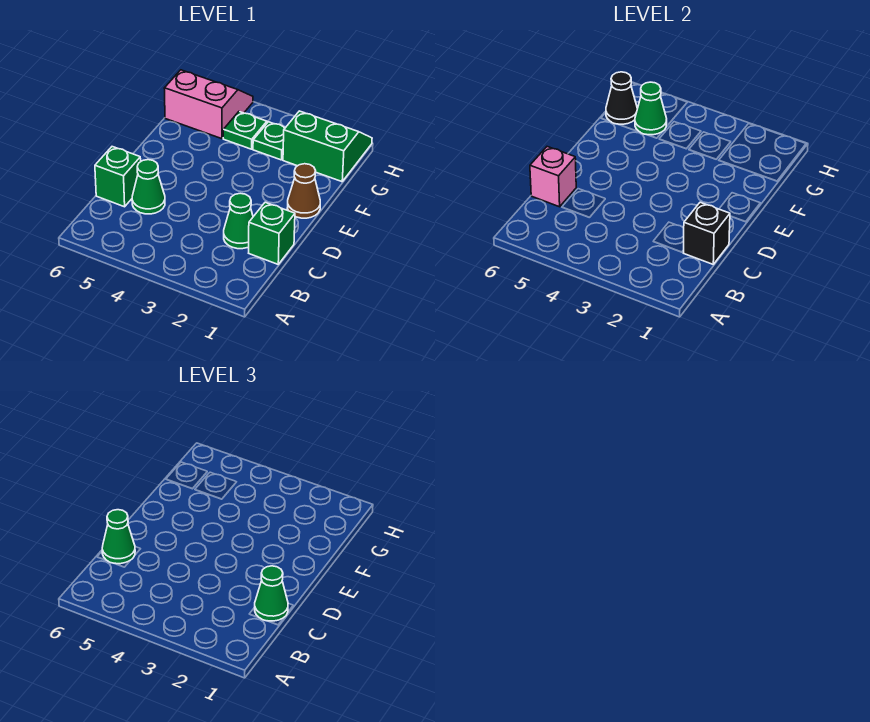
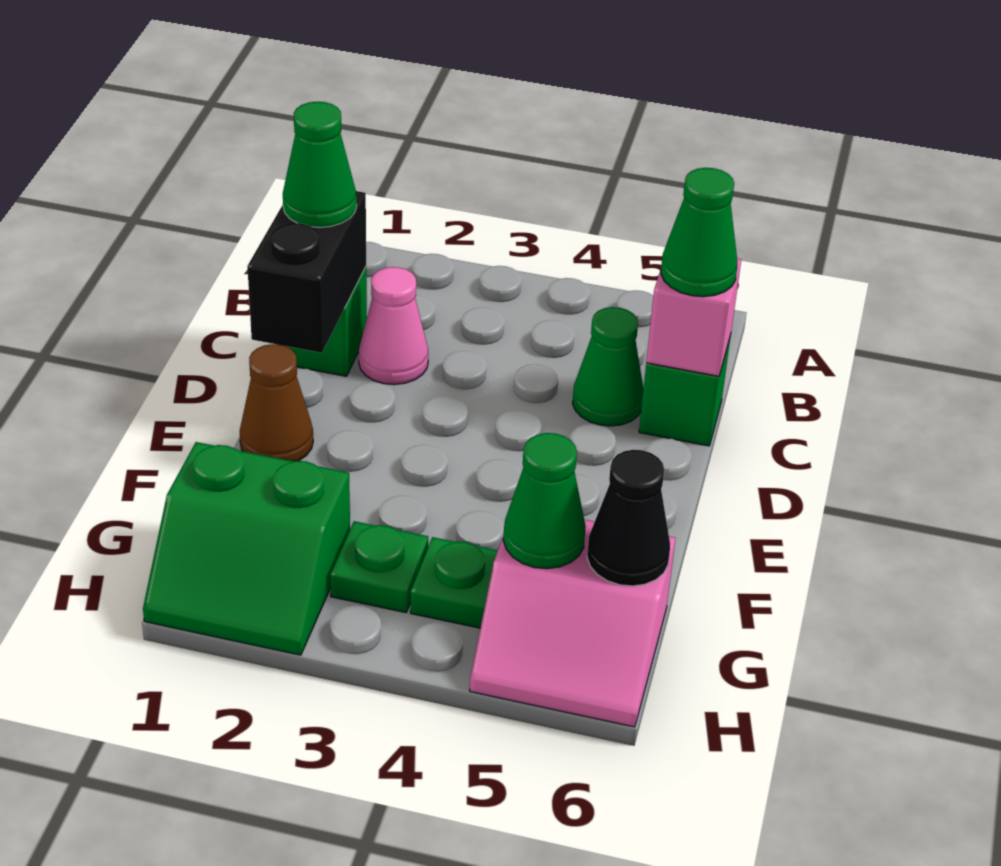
black brick C1 level 2 -> black brick C1:D1 level 2
green cone C2 level 1 -> pink cone C2 level 1

